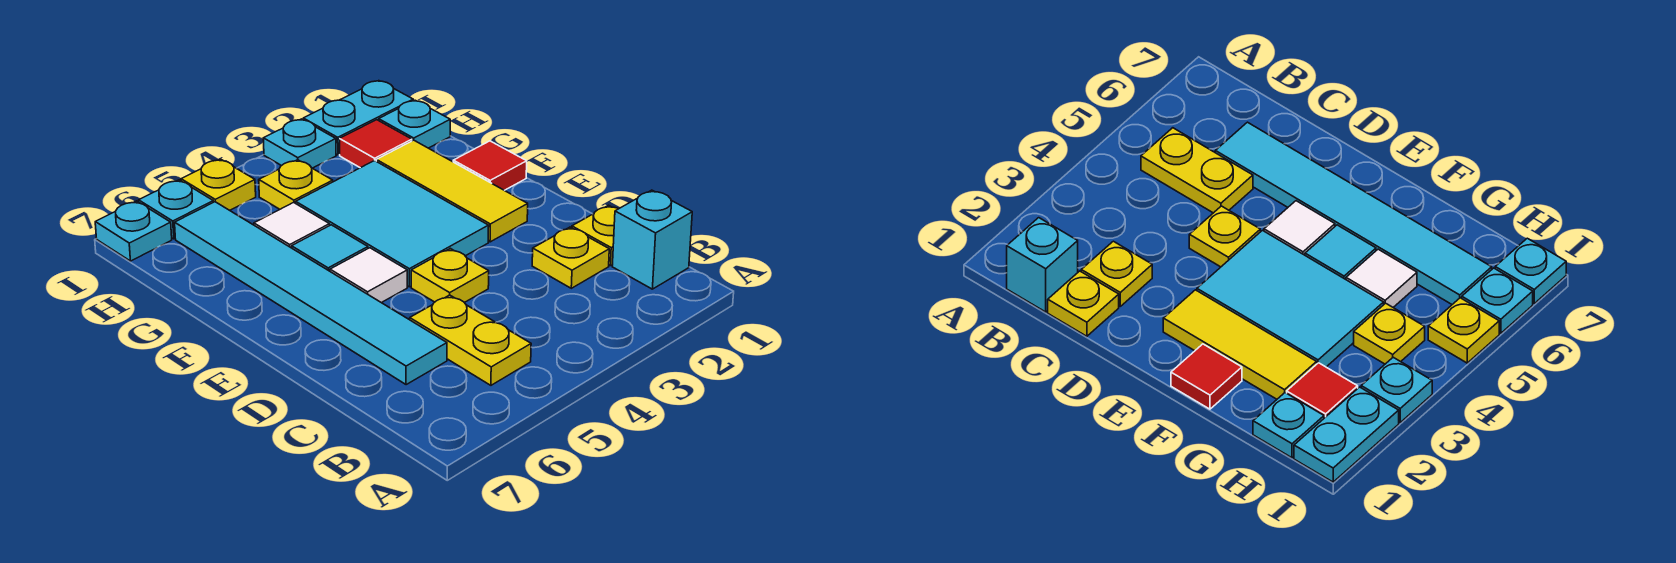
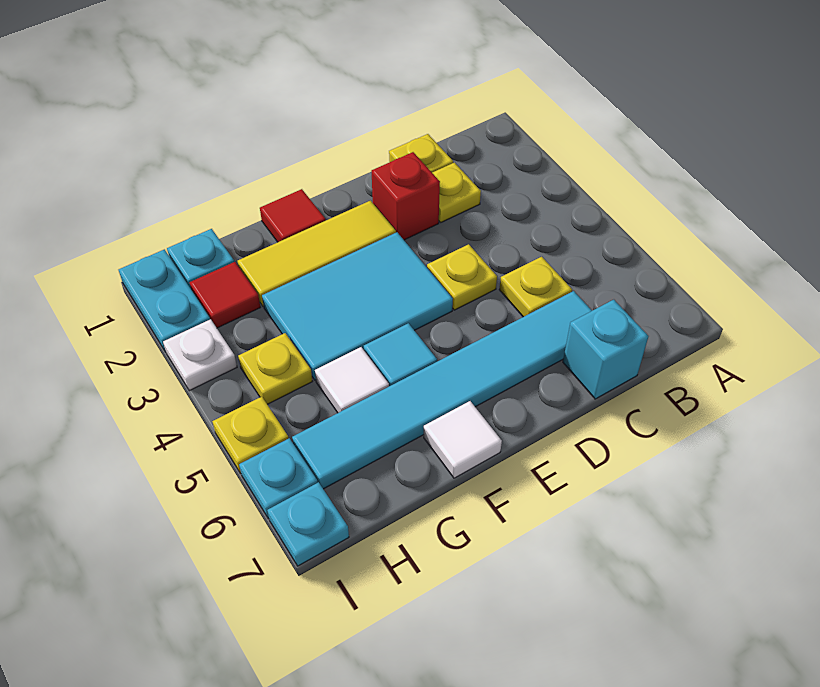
cyan brick B1 level 1 -> cyan brick C7 level 1
yellow plate B5:C5 level 1 -> yellow plate C5 level 1
none -> red brick D2 level 1
white tile E5 level 1 -> white tile F7 level 1
cyan plate I3 level 1 -> white plate I3 level 1

